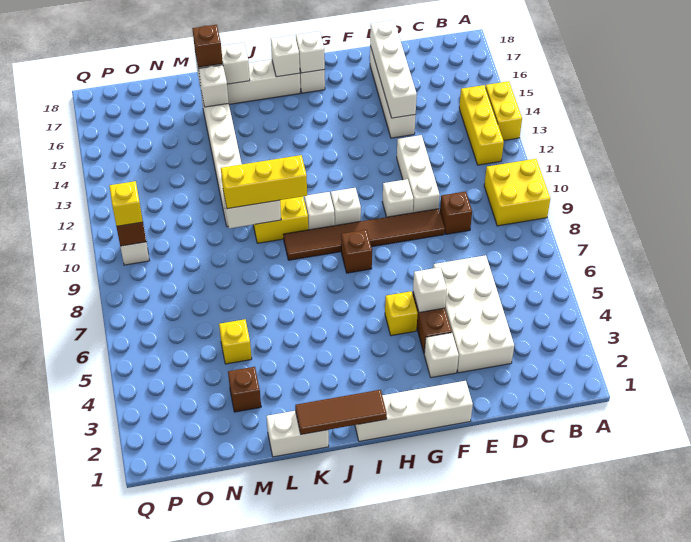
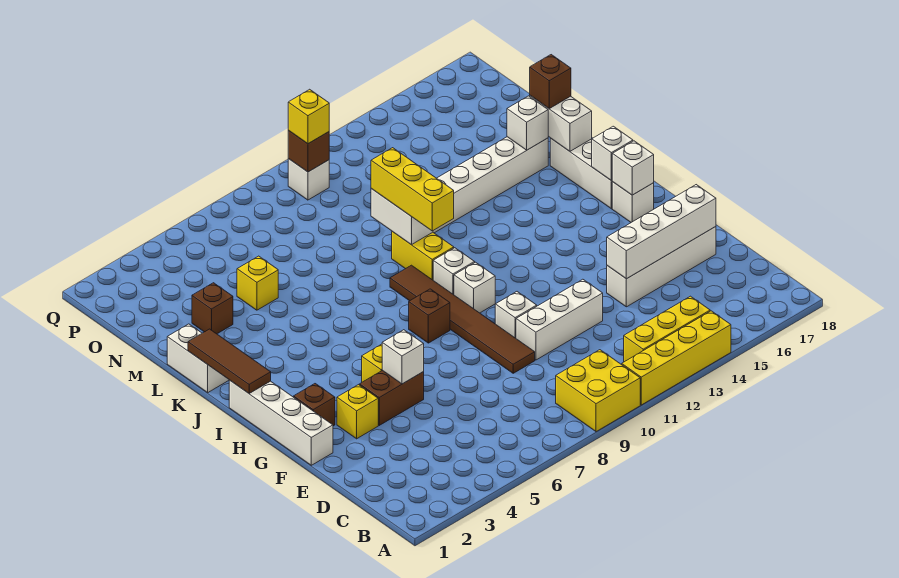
yellow brick A13:A14 level 1 -> yellow brick A11:A14 level 1
white brick D3:E6 level 1 -> none
brown brick D9 level 1 -> brown brick G2 level 1
white brick F3 level 1 -> yellow brick F3 level 1

